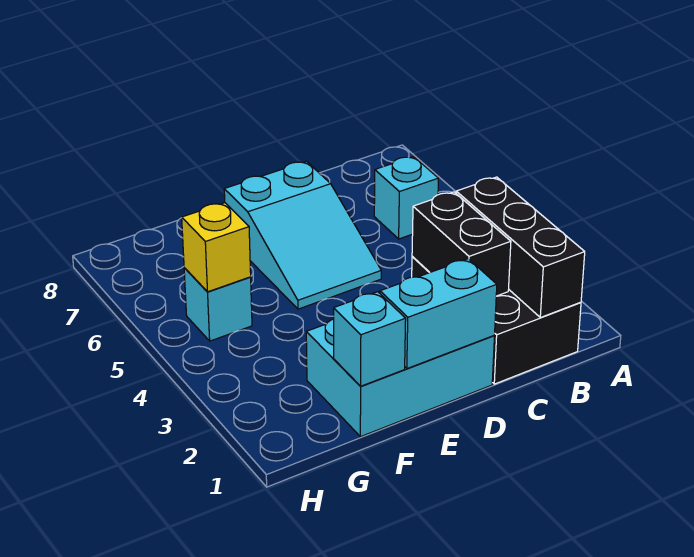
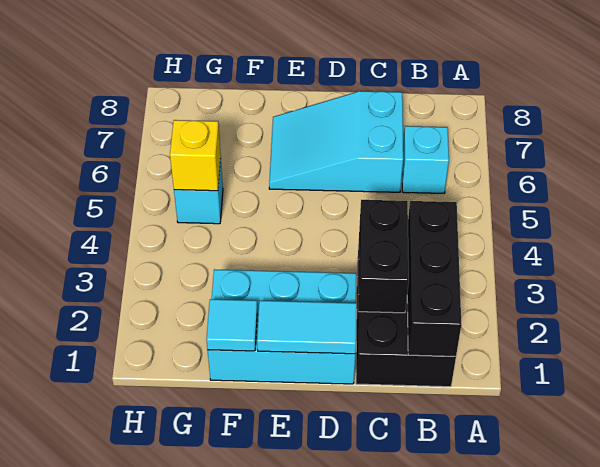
cyan brick D1:E1 level 2 -> cyan tile D1:E1 level 2
cyan slope D5:E7 level 1 top 7 -> cyan slope C6:E7 level 1 top C
cyan brick F1 level 2 -> cyan tile F1 level 2

